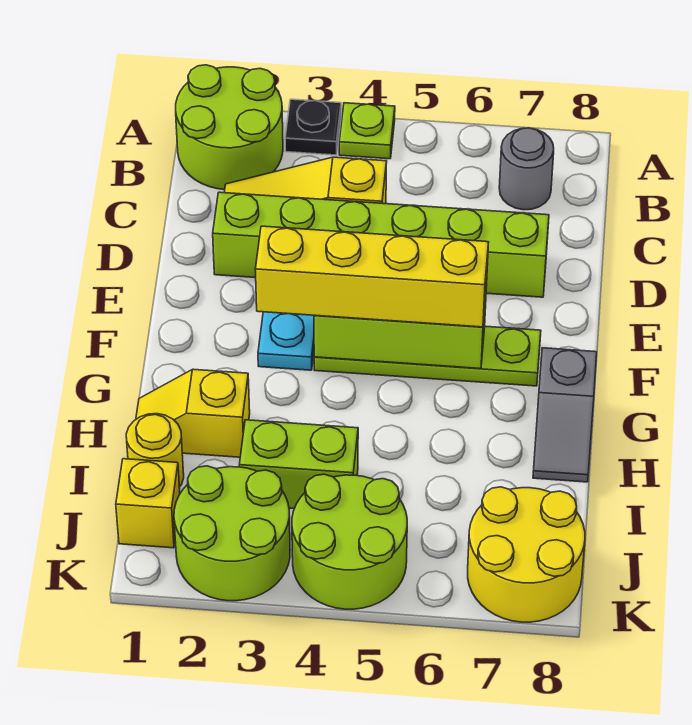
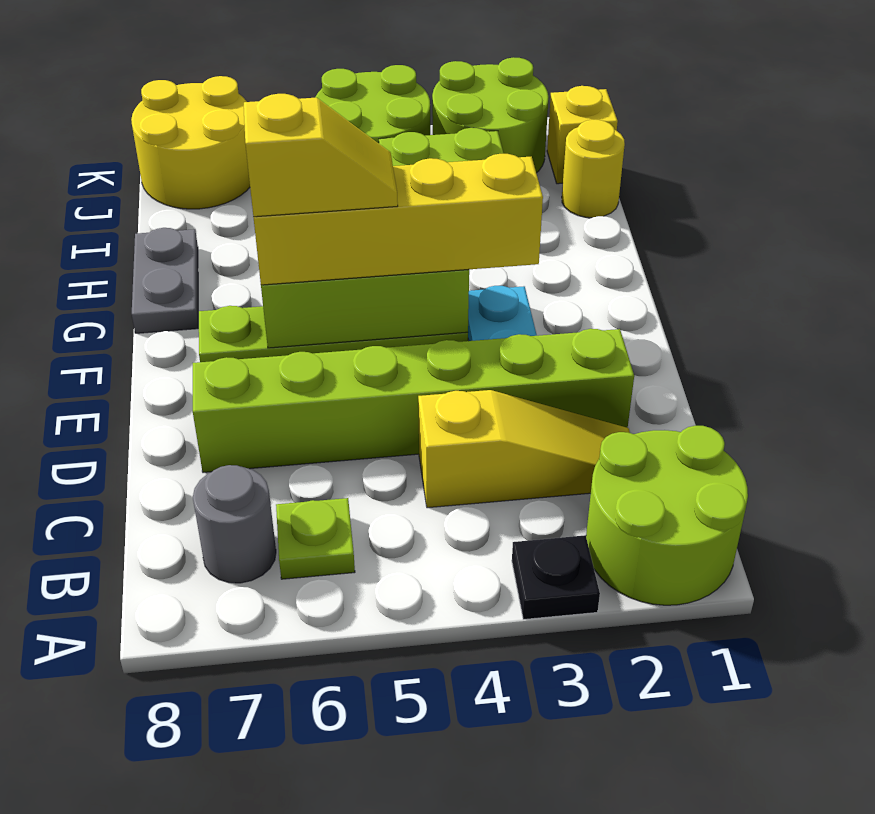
lime plate A4 level 1 -> lime plate B6 level 1
grey slope G8:H8 level 1 top G -> grey plate G8:H8 level 1
yellow slope H1:H2 level 1 top 2 -> yellow slope F5:F6 level 4 top 6

